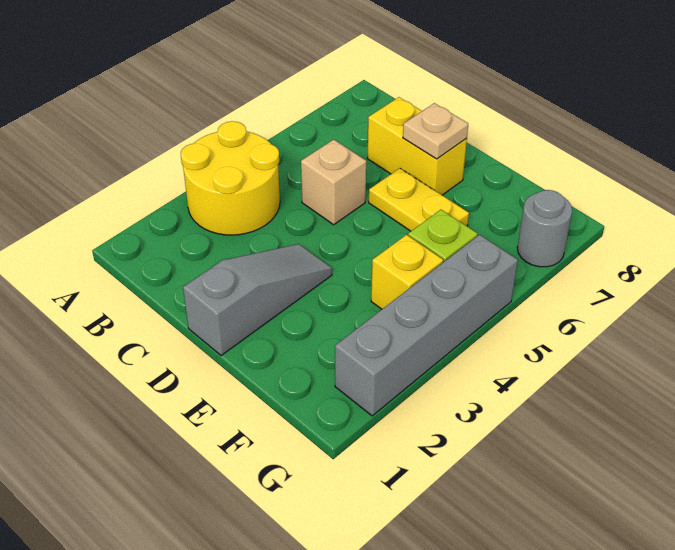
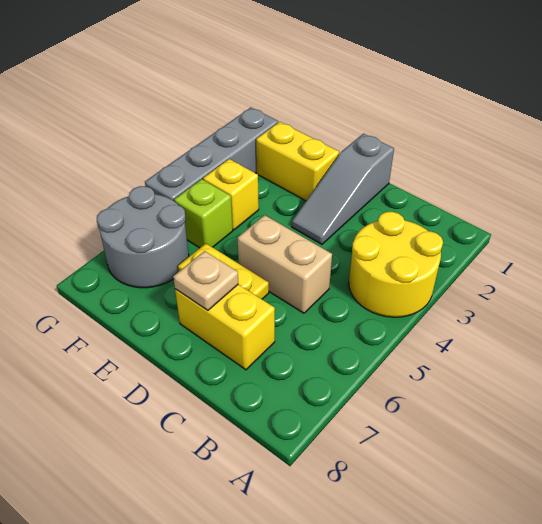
tan brick C5 level 1 -> tan brick C5:D5 level 1
none -> yellow brick E2:F2 level 1
grey round brick G7 level 1 -> grey round brick F6:G7 level 1

